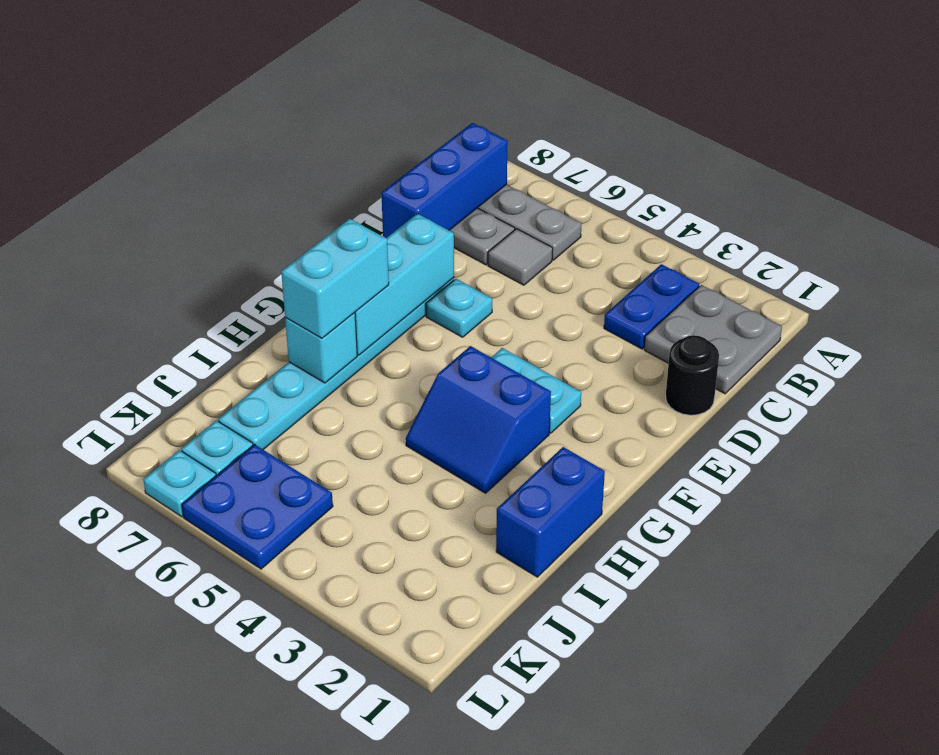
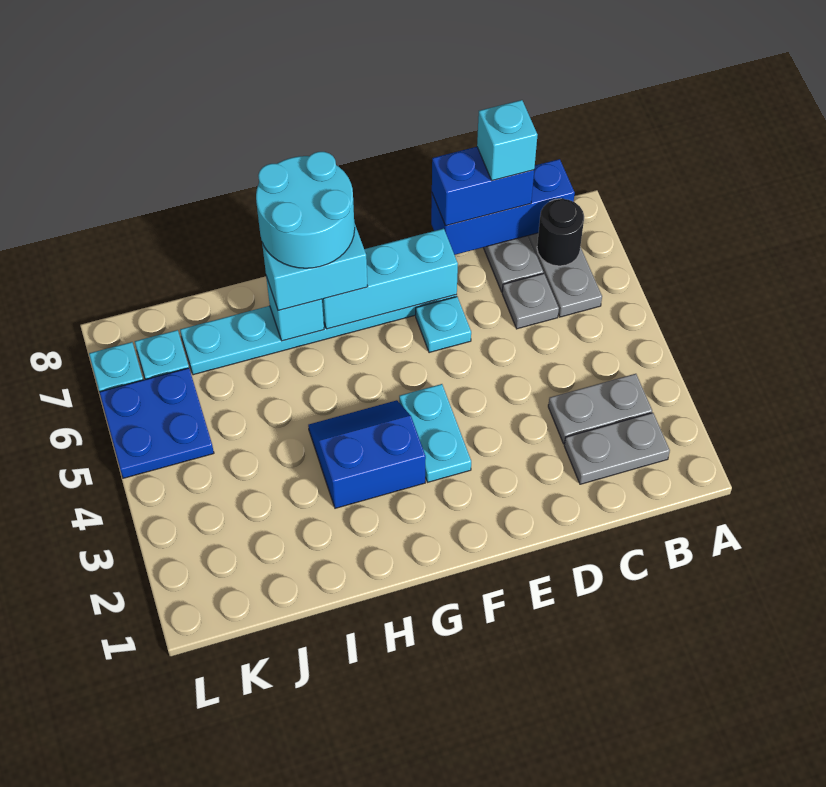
grey plate B1:C2 level 1 -> grey plate B2:C2 level 1
blue plate B3:C3 level 1 -> grey plate B3:C3 level 1
grey tile C6 level 1 -> grey plate C6 level 1
none -> cyan brick C8 level 4
black round brick D1 level 1 -> black round brick B7 level 2
blue slope G3:H4 level 1 top G -> blue slope G3:H4 level 1 top 3
none -> cyan round brick G7:H8 level 4
blue brick H1:I1 level 1 -> blue brick C8:D8 level 3

